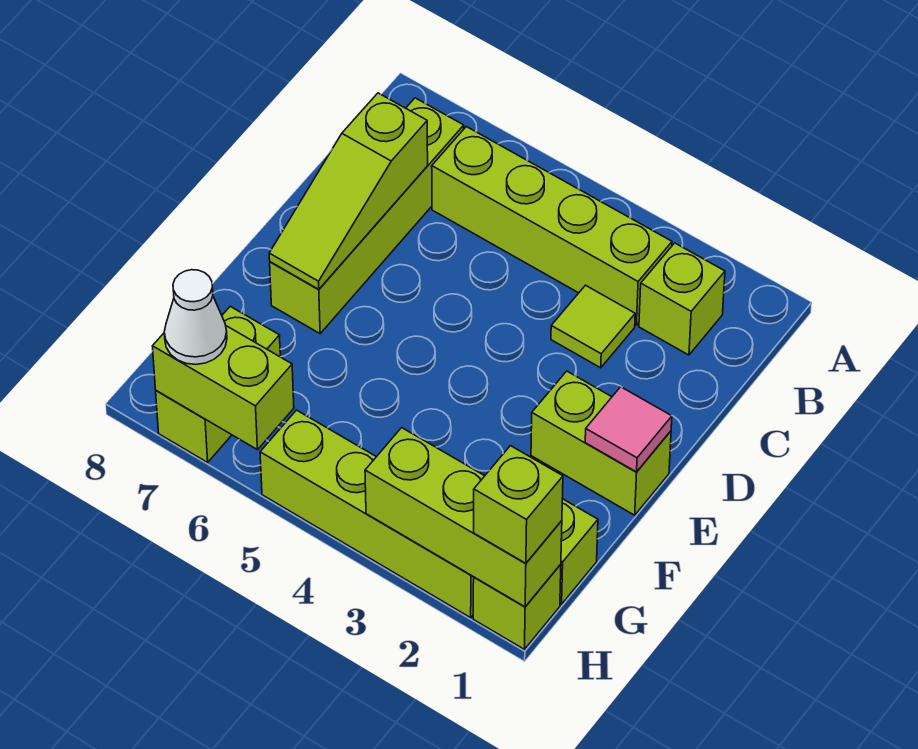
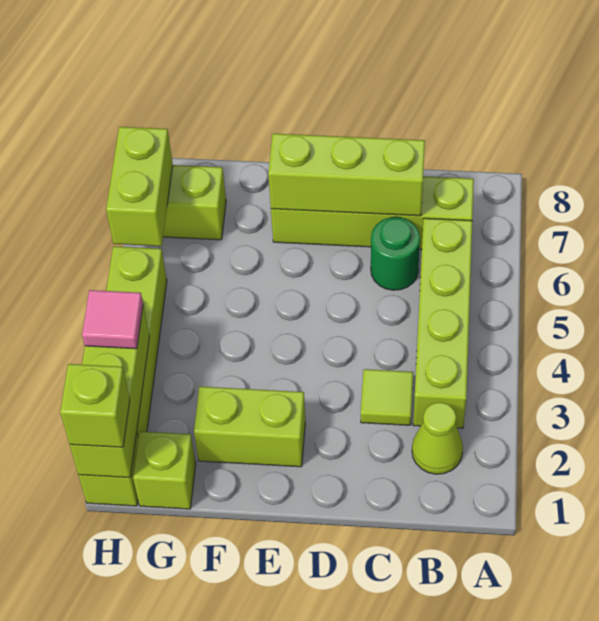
lime brick B2 level 1 -> lime cone B2 level 1
none -> green round brick C6 level 1
lime slope C7:E7 level 2 top C -> lime brick C7:E7 level 2
lime brick E1:E2 level 1 -> lime brick E2:F2 level 1
pink tile E1 level 2 -> pink tile H3 level 3
white cone H7 level 3 -> none

